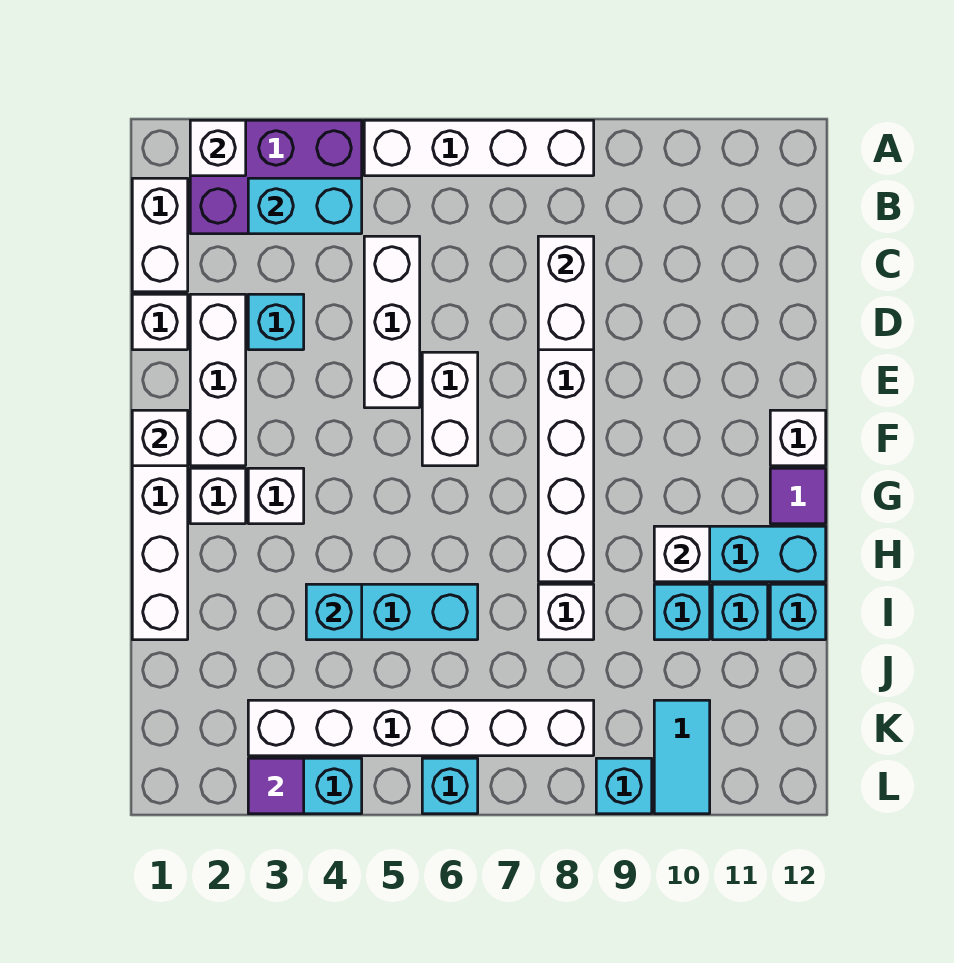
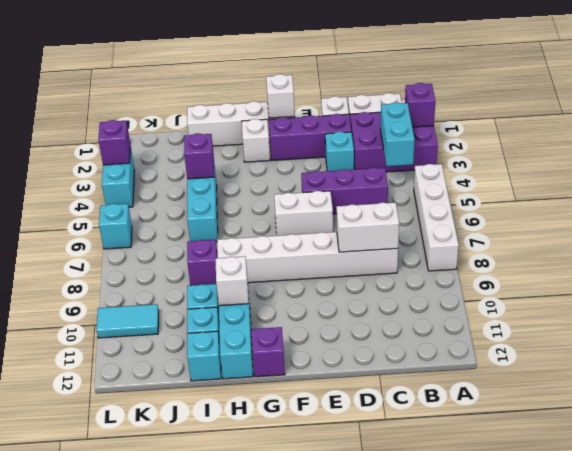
purple brick A2:B4 level 1 -> purple brick A2:C3 level 1
white brick A2 level 2 -> purple brick A2 level 2
white brick C5:E5 level 1 -> purple brick C5:E5 level 1
white brick D2:F2 level 1 -> purple brick D2:F2 level 1
white brick F12 level 1 -> none
white brick G3 level 1 -> none
purple tile G12 level 1 -> purple brick G12 level 1
cyan brick I4 level 2 -> purple brick I4 level 2
white brick I8 level 1 -> purple brick I8 level 1
white brick K3:K8 level 1 -> none
purple tile L3 level 2 -> purple brick L3 level 2
cyan brick L9 level 1 -> none

